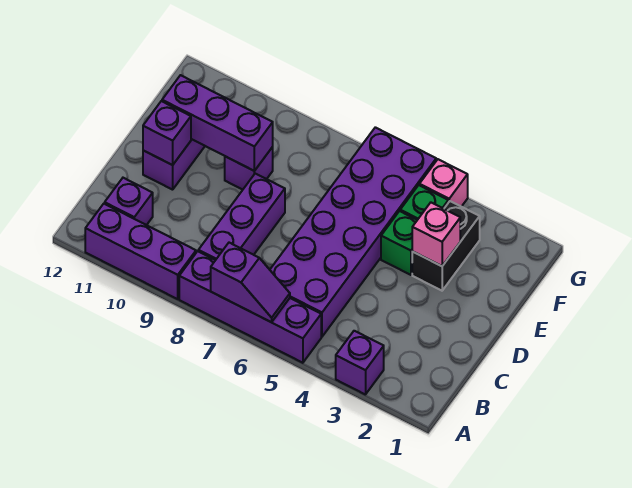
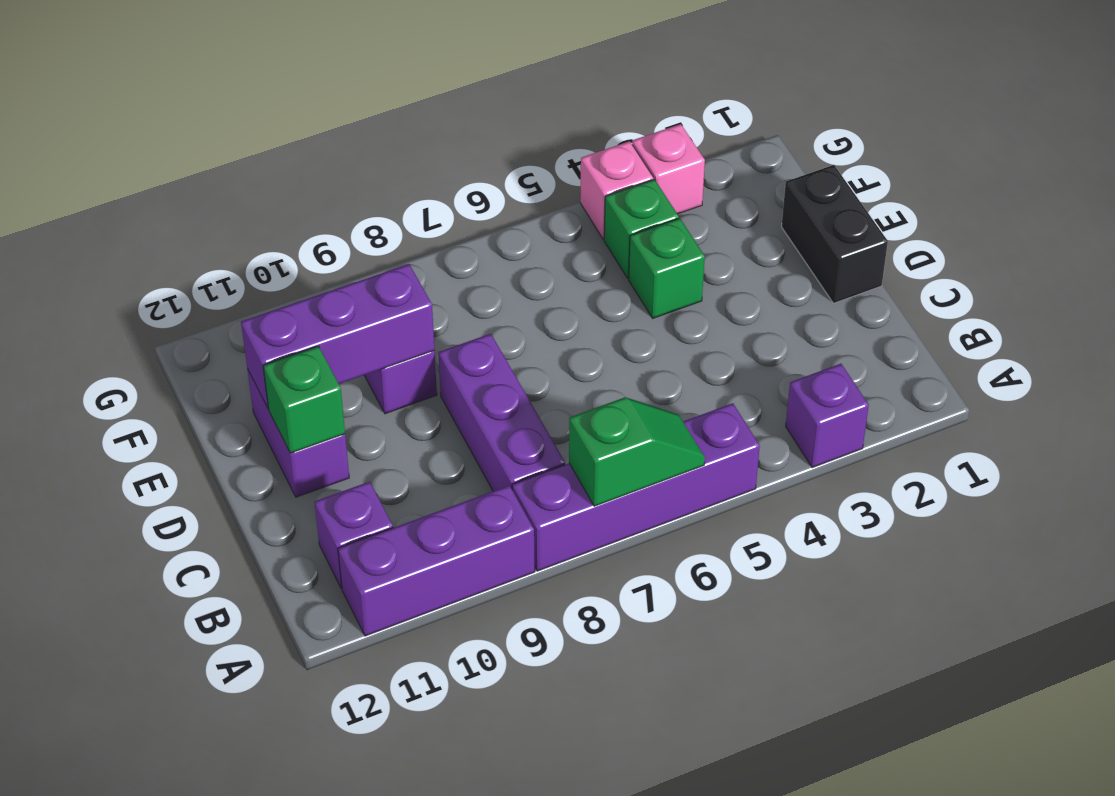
purple slope A6:A7 level 2 top 7 -> green slope A6:A7 level 2 top 7
purple brick B5:G6 level 1 -> none
purple brick D11 level 2 -> green brick D11 level 2
black brick E3:F3 level 1 -> black brick D1:E1 level 1
pink brick E3 level 2 -> pink brick G3 level 1

